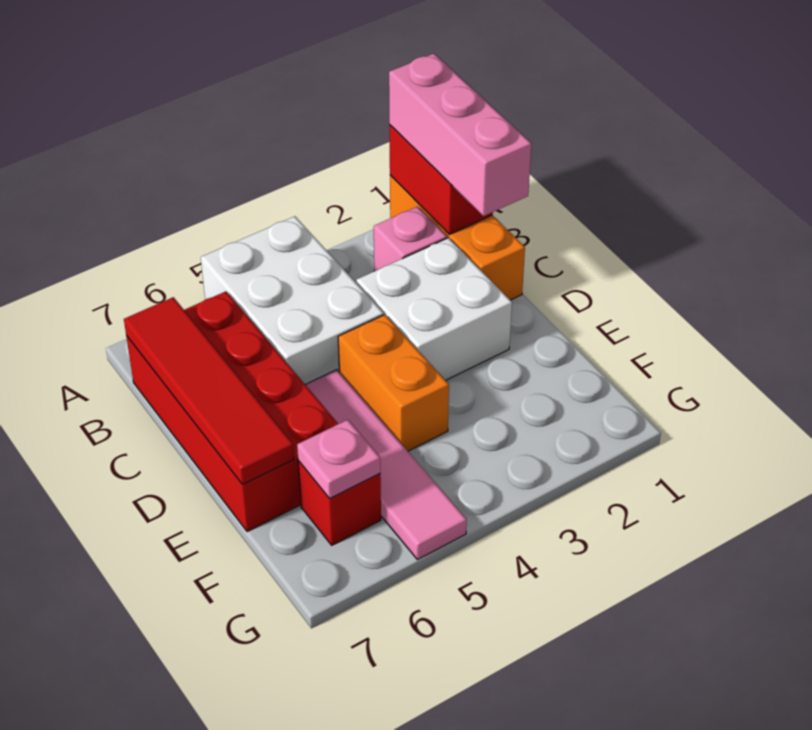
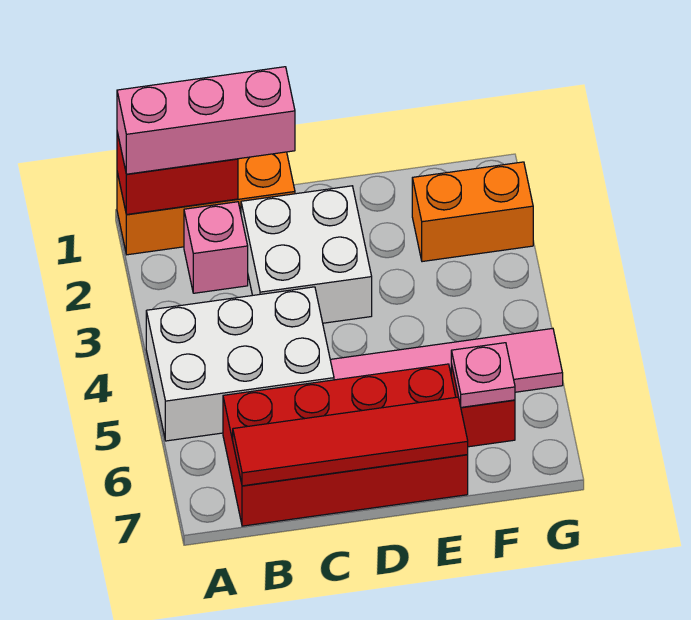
orange brick D4:E4 level 1 -> orange brick F2:G2 level 1

